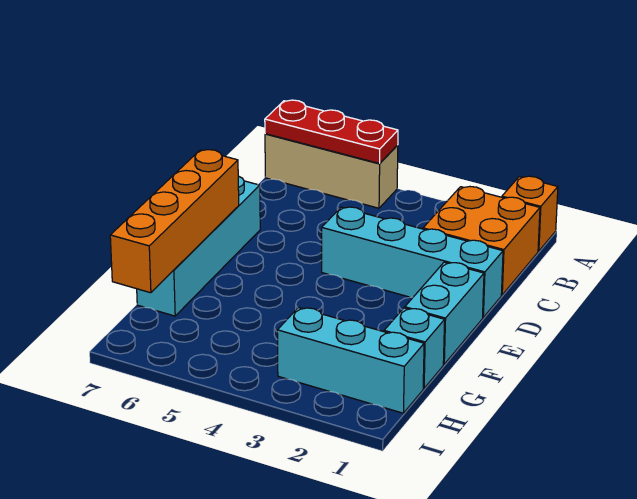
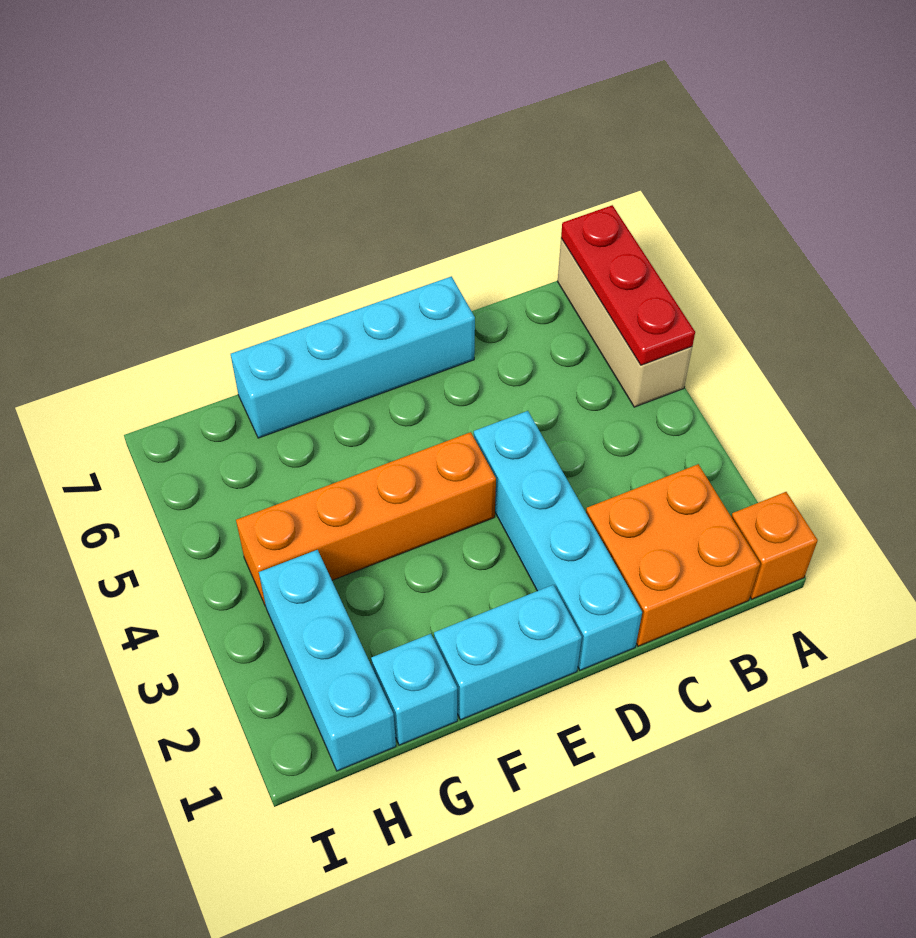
orange brick E7:H7 level 2 -> orange brick E4:H4 level 1

